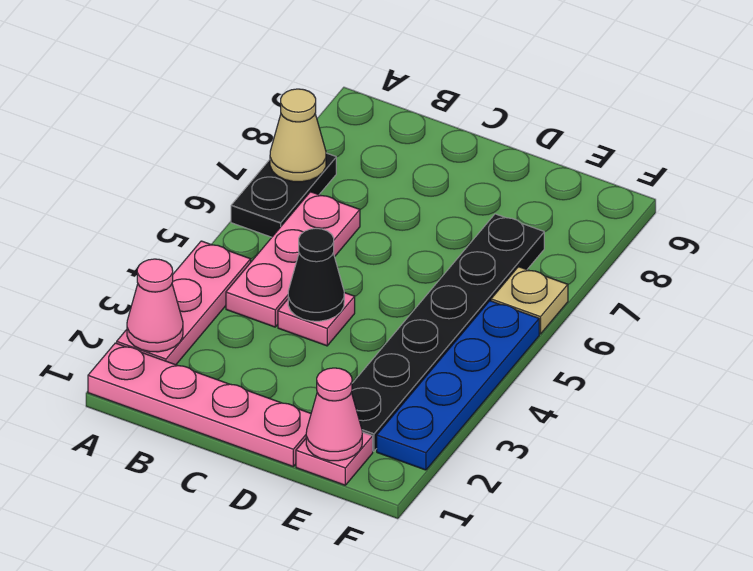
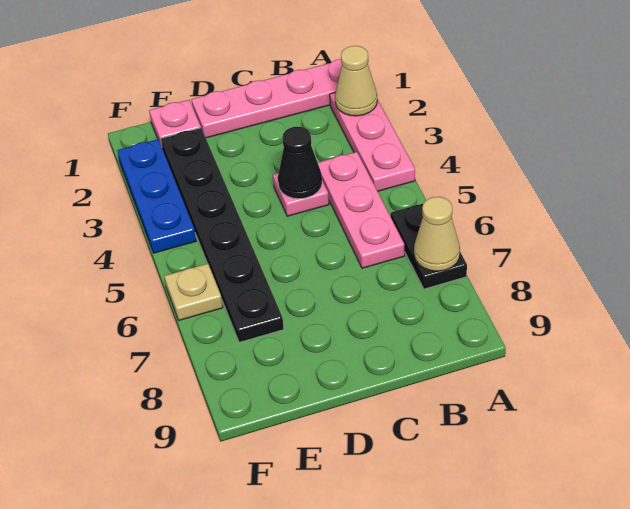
pink cone A2 level 2 -> tan cone A2 level 2
pink cone E1 level 2 -> none
blue plate F2:F5 level 1 -> blue plate F2:F4 level 1

